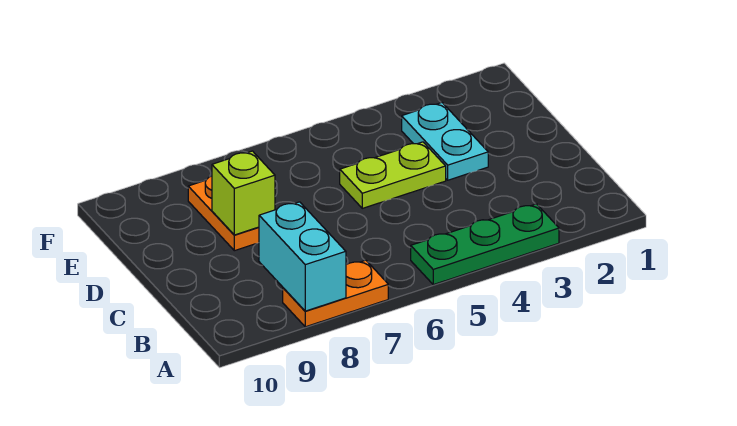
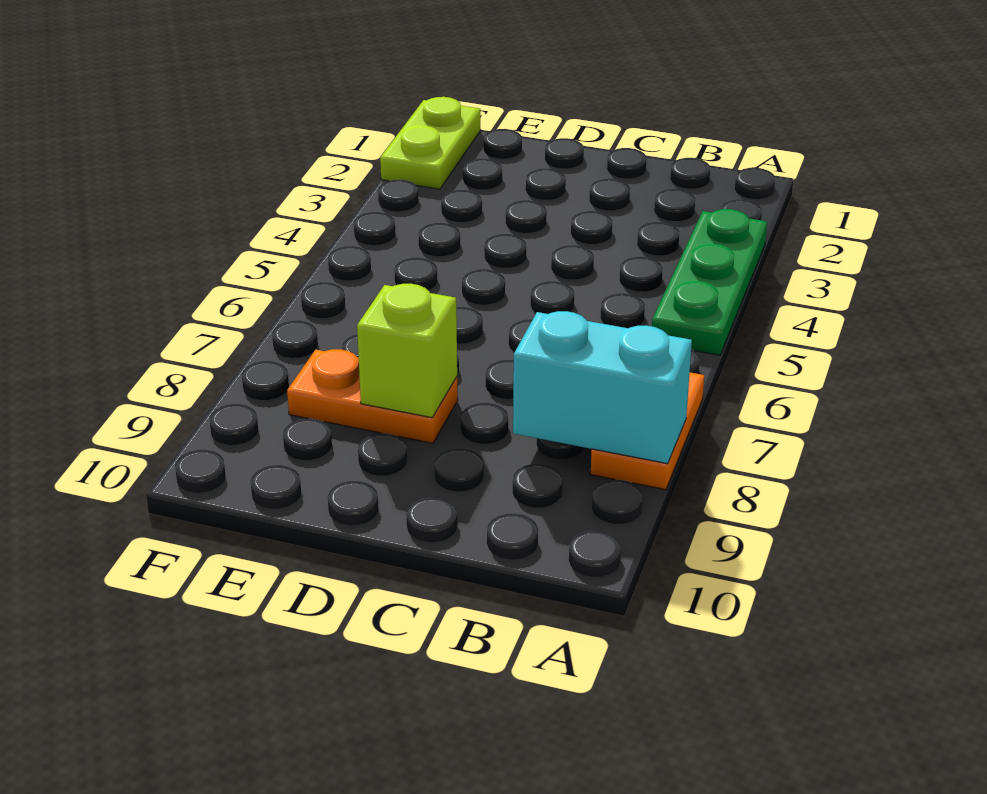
cyan plate D3:E3 level 1 -> none
lime plate D4:D5 level 1 -> lime plate F1:F2 level 1

